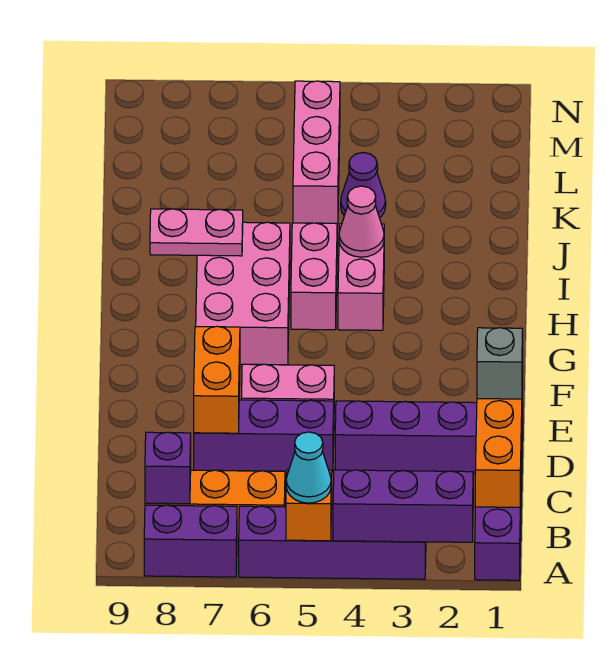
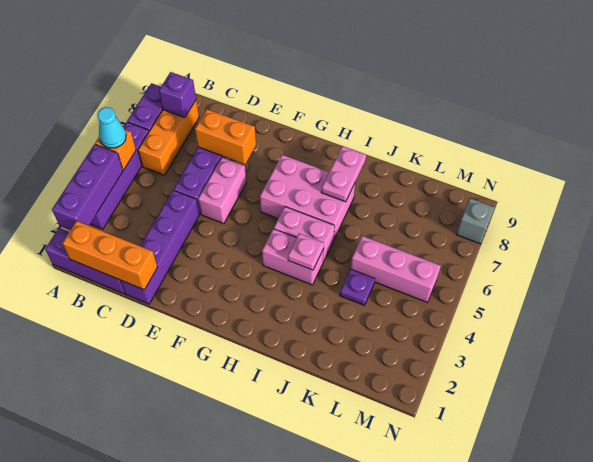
grey brick D1 level 3 -> grey brick N8 level 1
pink cone I4 level 2 -> pink plate I4 level 2
purple cone K4 level 1 -> purple plate K4 level 1

